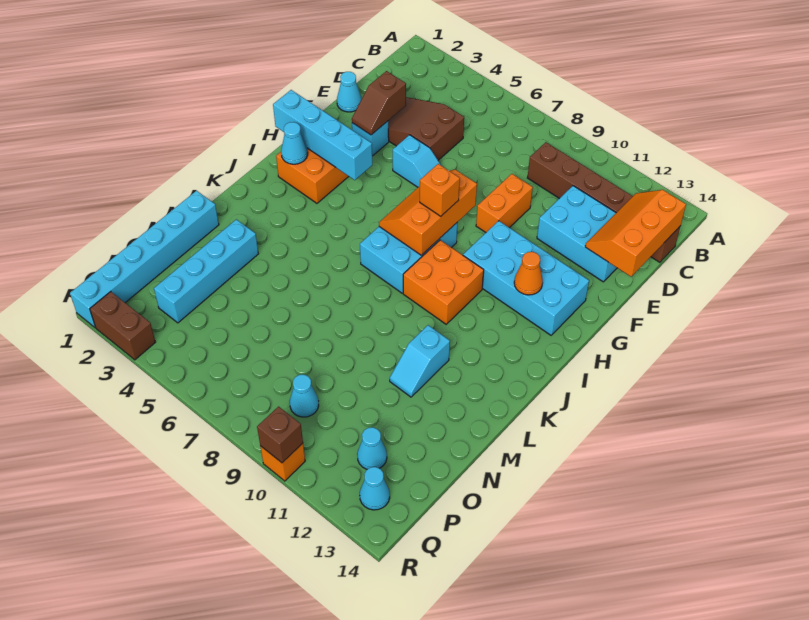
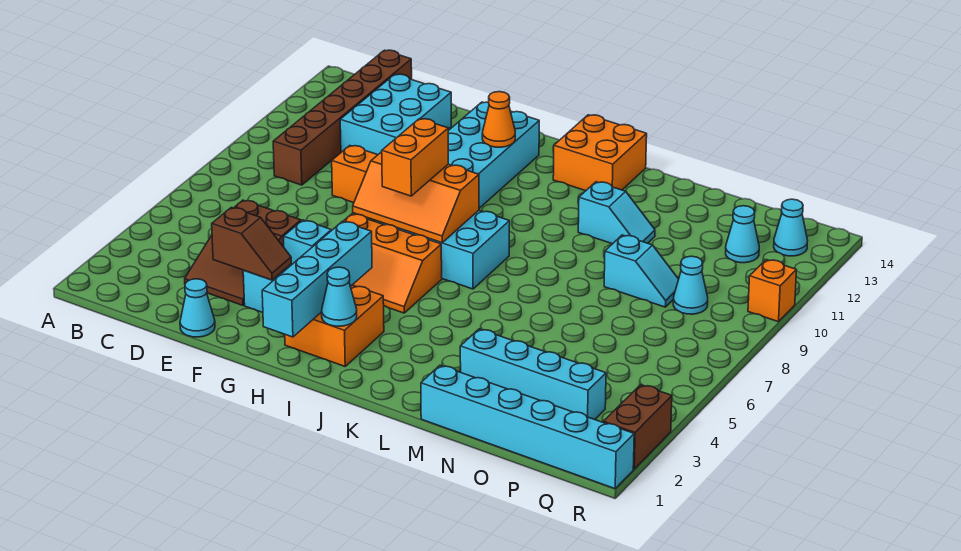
orange slope C13:E14 level 2 top 14 -> orange slope G5:I6 level 1 top 6
orange brick H8 level 3 -> orange brick H7:H8 level 3
orange brick I9:J10 level 1 -> orange brick J13:K14 level 1
none -> cyan slope N9:O9 level 1 top N
brown brick R10 level 2 -> none

